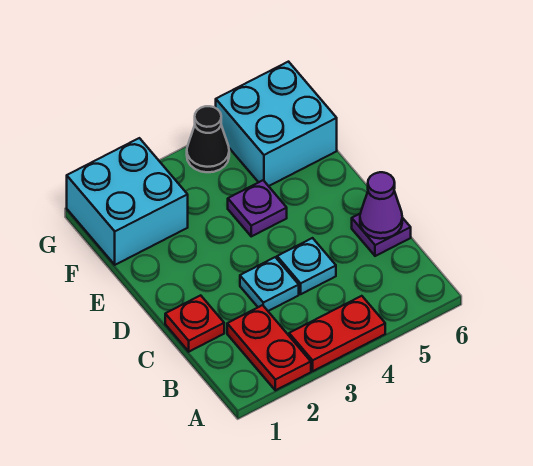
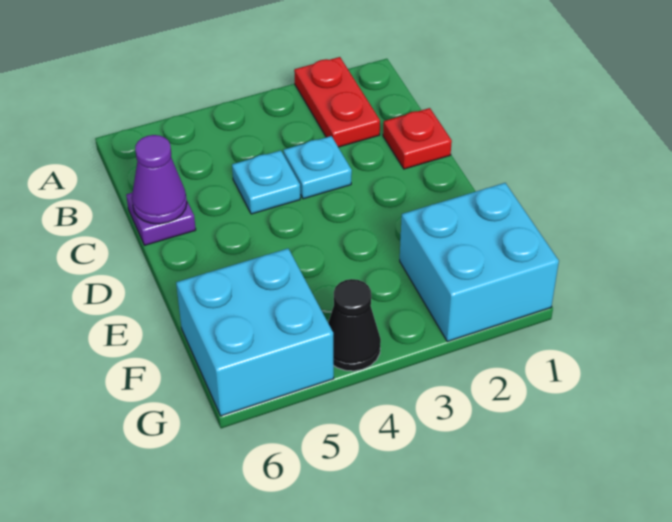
red plate A3:A4 level 1 -> none
purple plate E4 level 1 -> none

